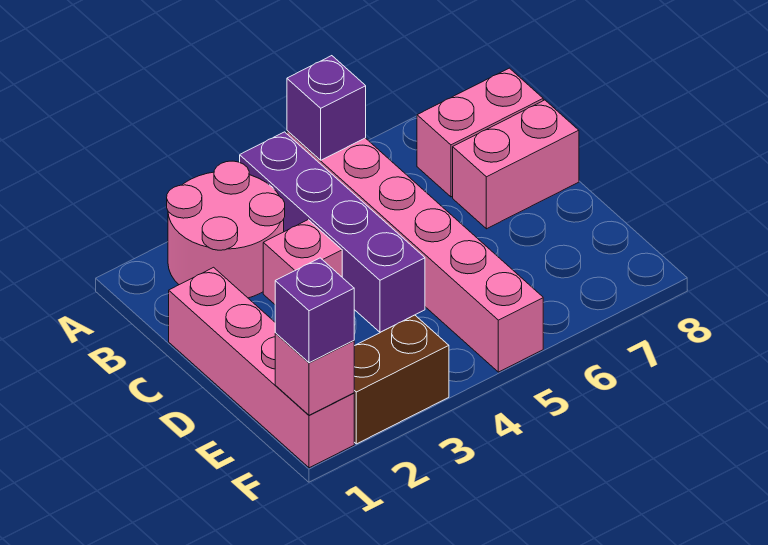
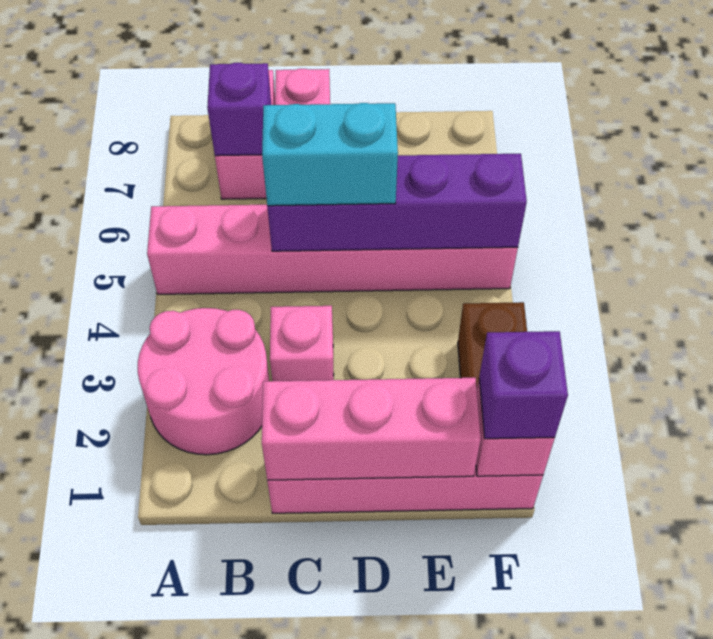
purple brick A4:D4 level 1 -> purple brick C5:F5 level 2
purple brick A5 level 2 -> purple brick B7 level 2
none -> pink brick C1:E1 level 2
none -> cyan brick C5:D5 level 3

